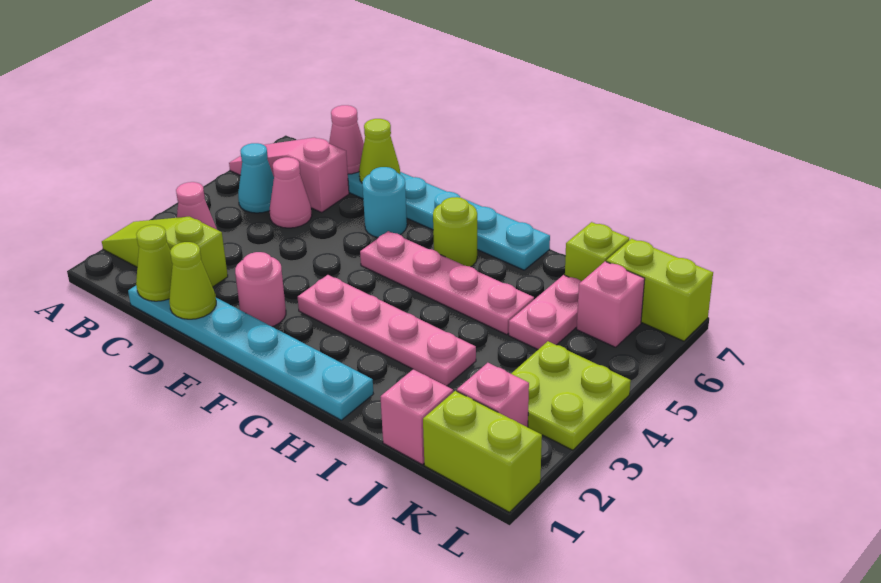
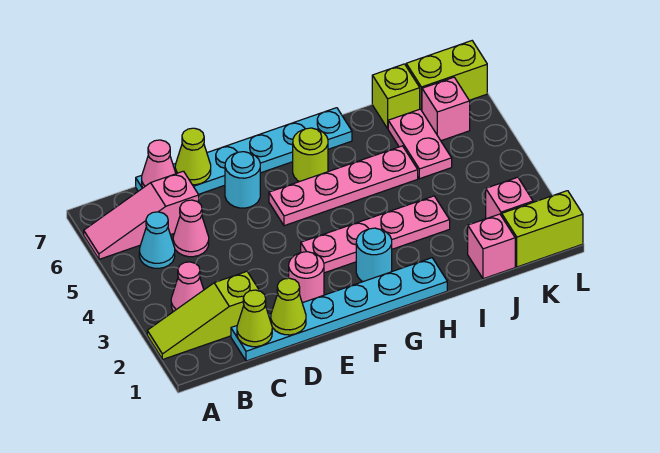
none -> cyan round brick G2 level 1
lime plate K3:L4 level 1 -> none

